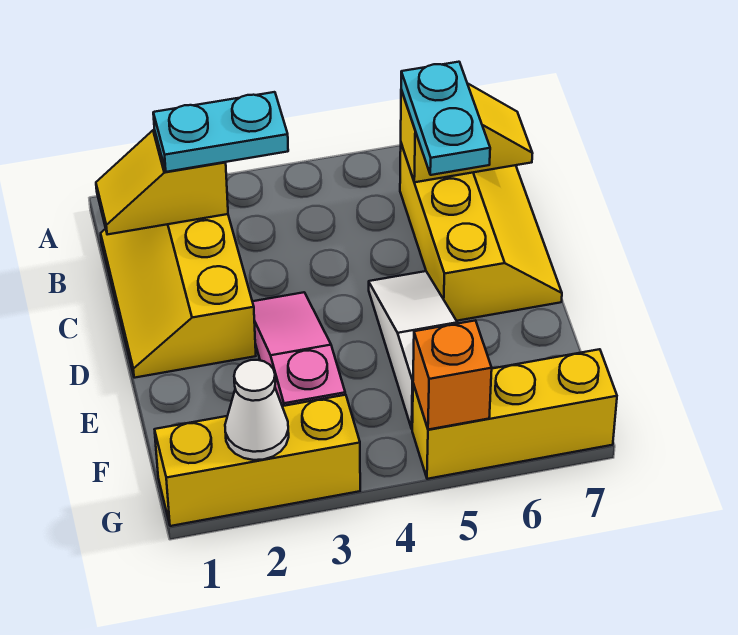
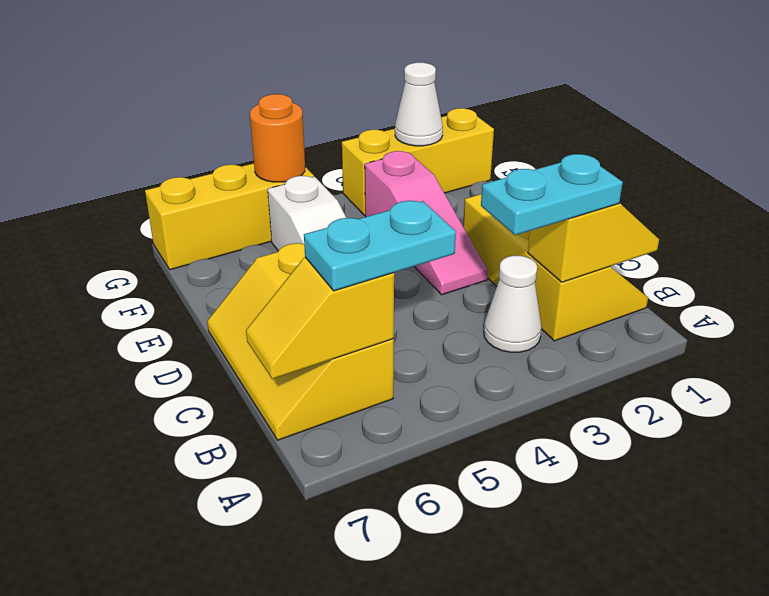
none -> white cone B3 level 1
cyan plate B6:C6 level 3 -> cyan plate B5:B6 level 3
orange brick G5 level 2 -> orange round brick G5 level 2

